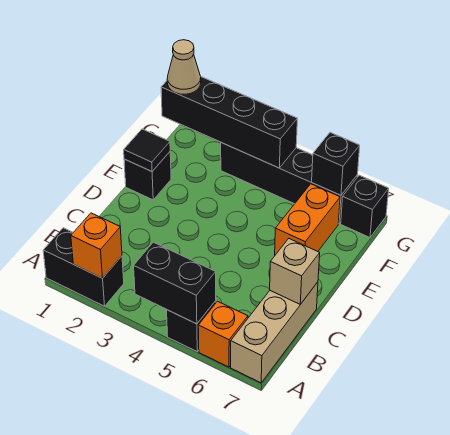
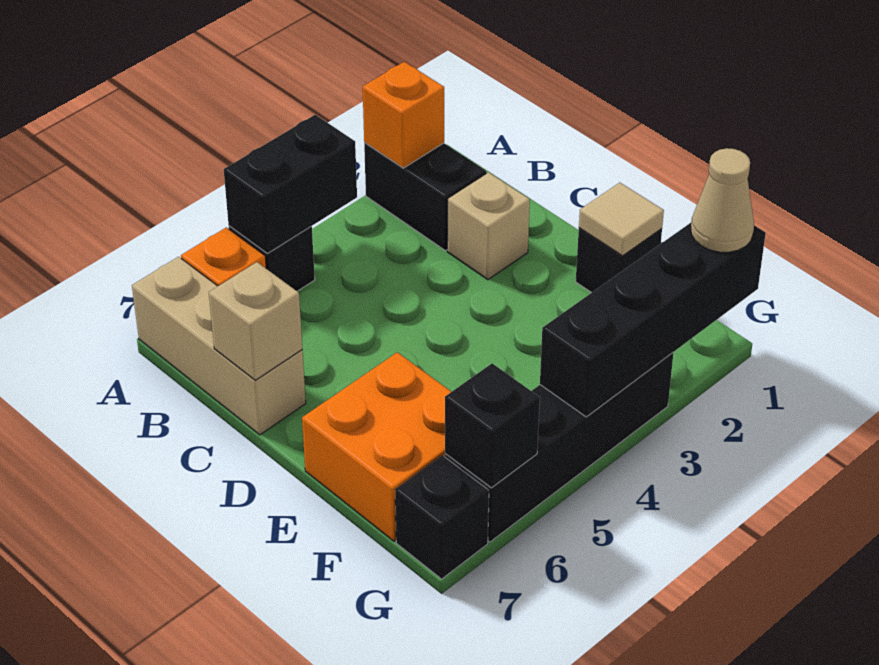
black brick A1:A2 level 1 -> black brick A2:B2 level 1
none -> tan brick C2 level 1
black tile E1 level 2 -> tan tile E1 level 2
orange brick E6:F6 level 1 -> orange brick E6:F7 level 1

